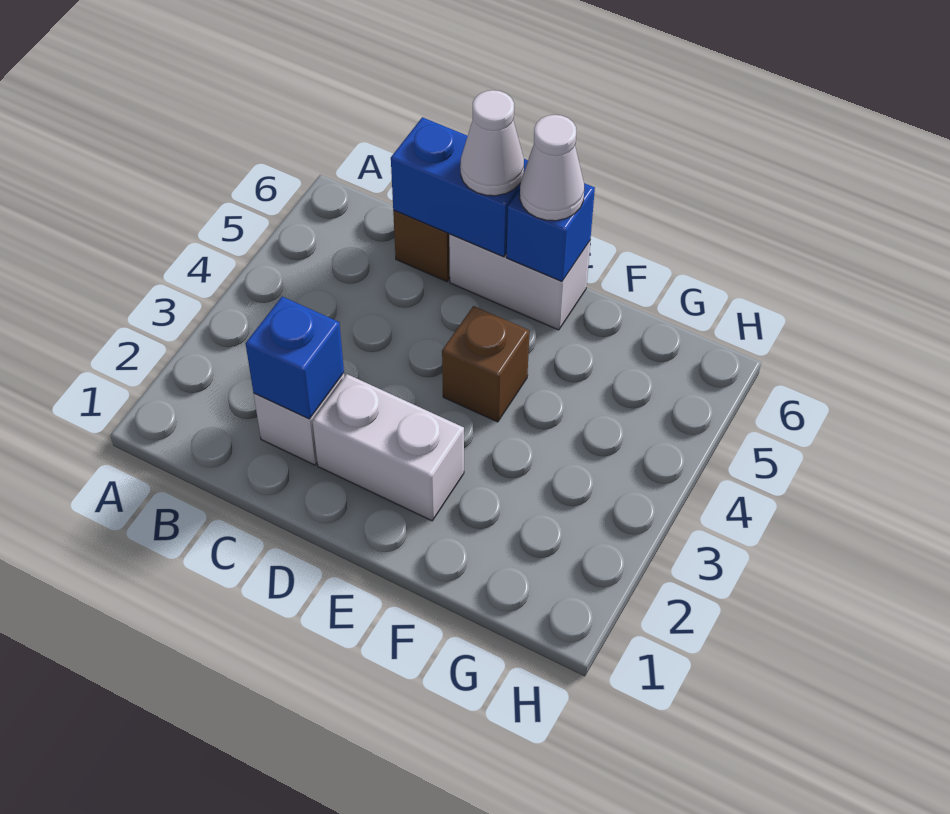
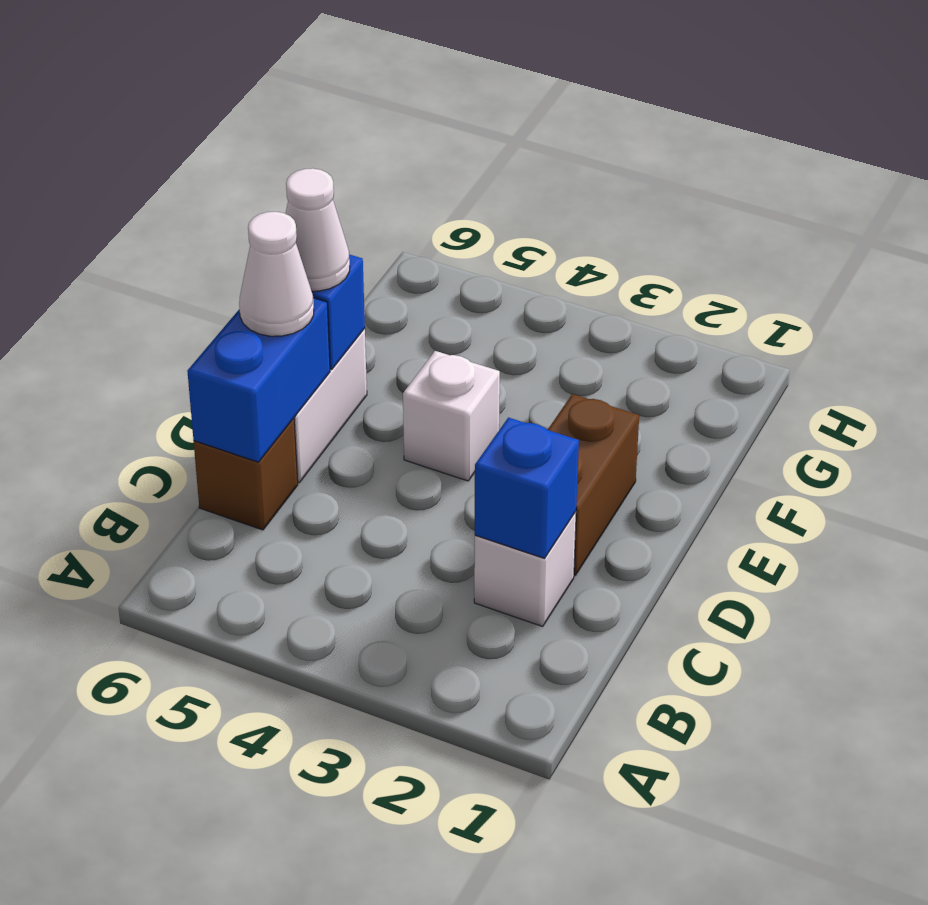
white brick D2:E2 level 1 -> brown brick D2:E2 level 1
brown brick E4 level 1 -> white brick E4 level 1

